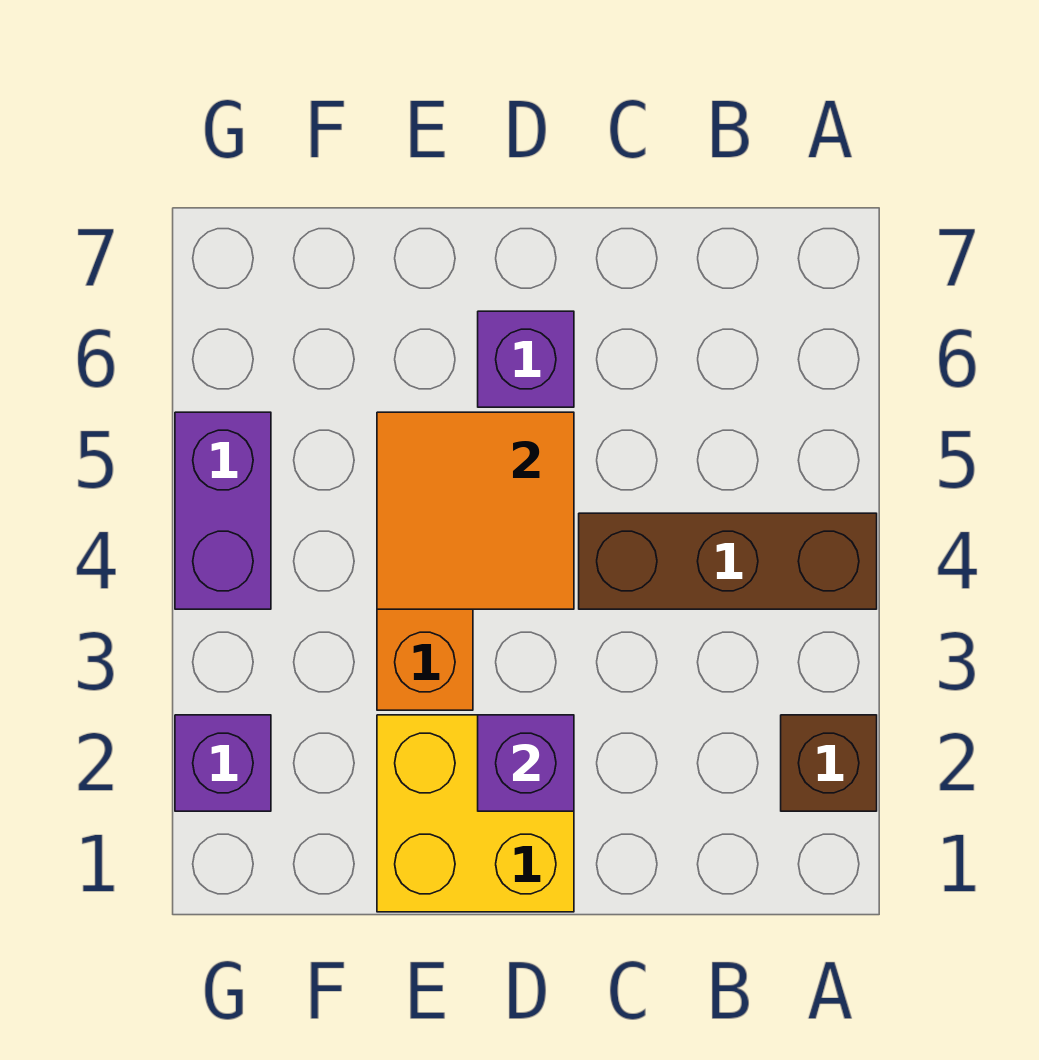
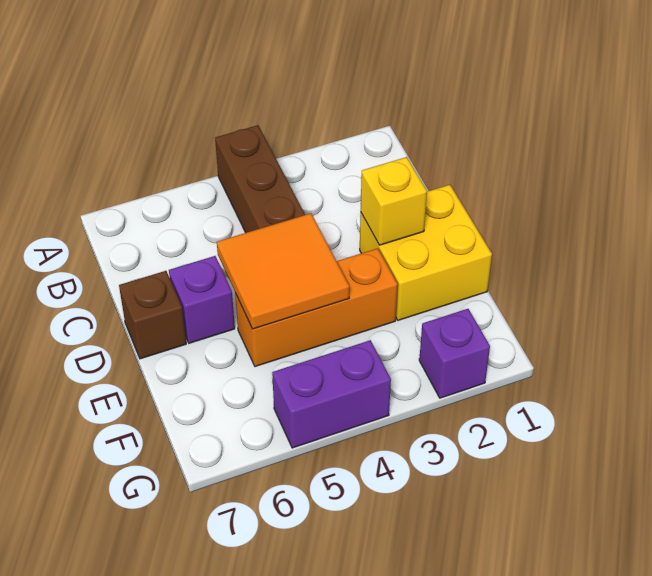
brown brick A2 level 1 -> brown brick D7 level 1
purple brick D2 level 2 -> yellow brick D2 level 2

